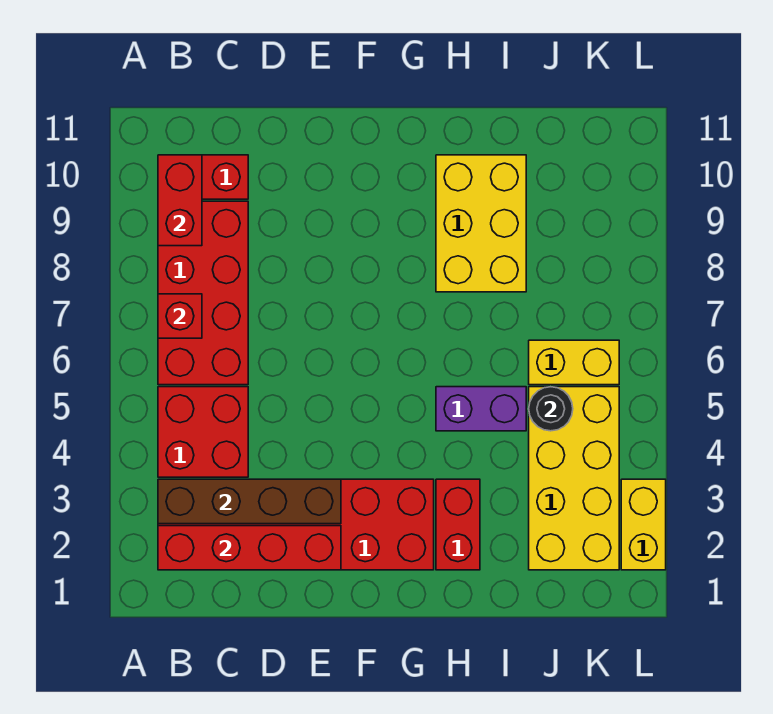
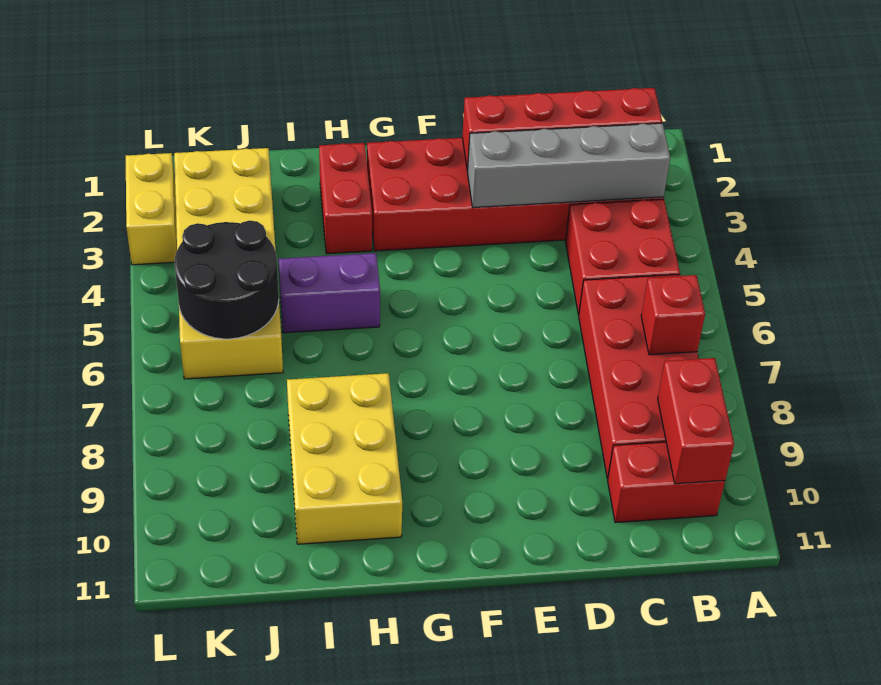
brown brick B3:E3 level 2 -> grey brick B3:E3 level 2
black round brick J5 level 2 -> black round brick J5:K6 level 2

